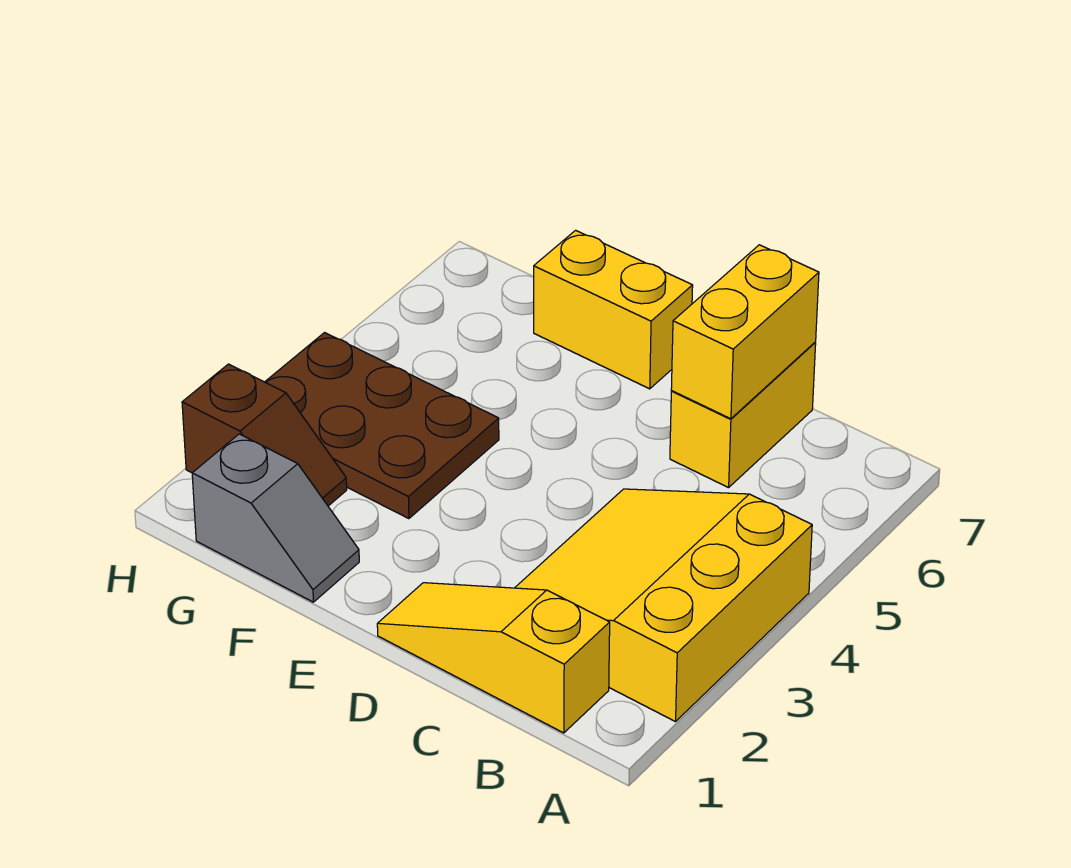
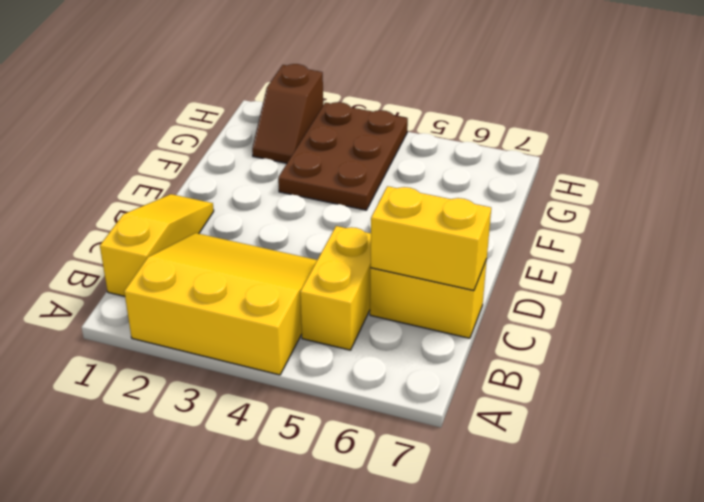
yellow brick E7:F7 level 1 -> yellow brick B5:C5 level 1
grey slope F1:G1 level 1 top G -> none

